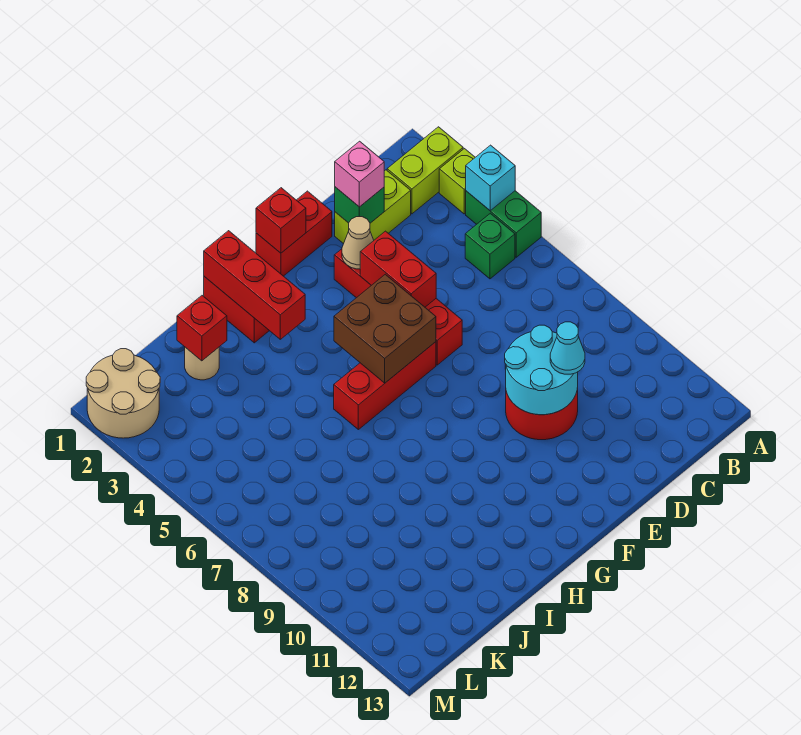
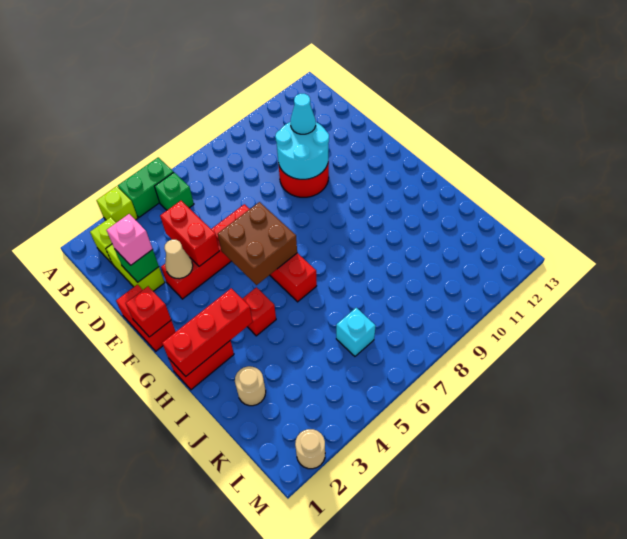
lime brick A2:B2 level 1 -> lime brick B2 level 1
cyan brick A4 level 2 -> cyan brick K6 level 1
red brick E4:E5 level 2 -> red brick D4:E4 level 2
red brick J2 level 2 -> red brick H4 level 1
tan round brick L1:M2 level 1 -> tan round brick M2 level 1

